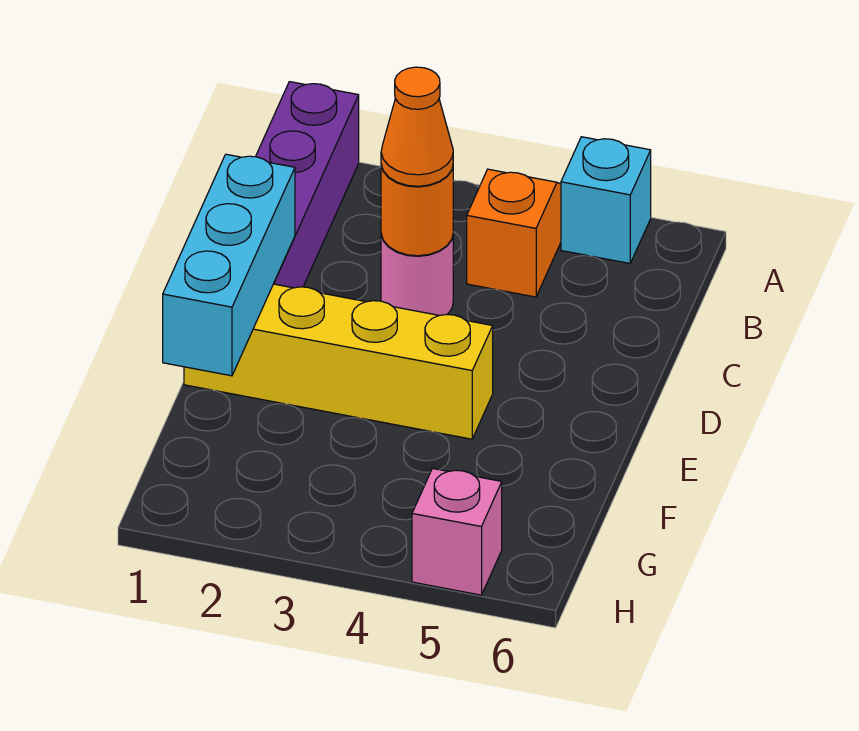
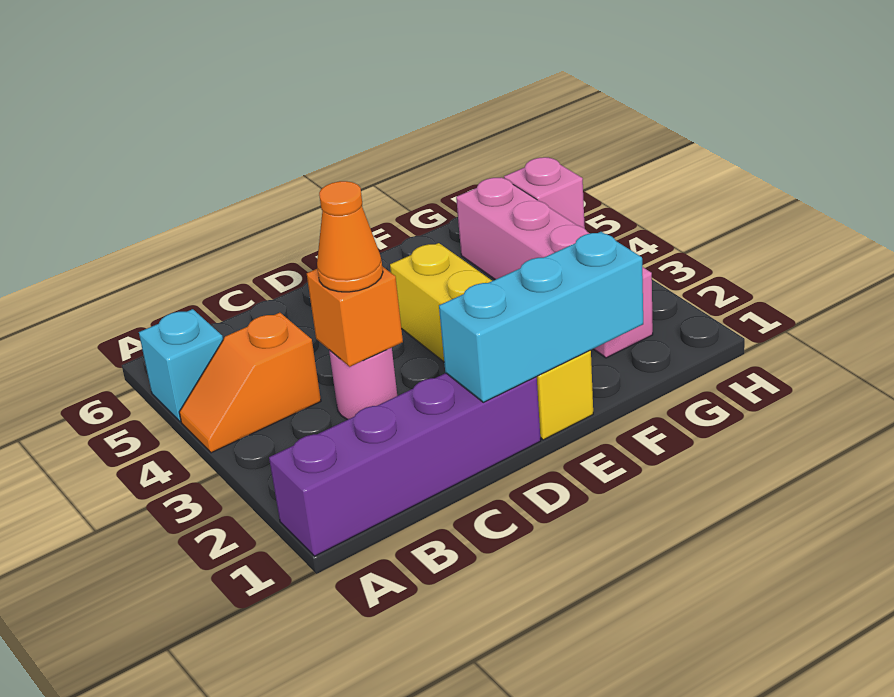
orange round brick C3 level 2 -> orange brick C3 level 2
none -> pink brick G2:G5 level 1

